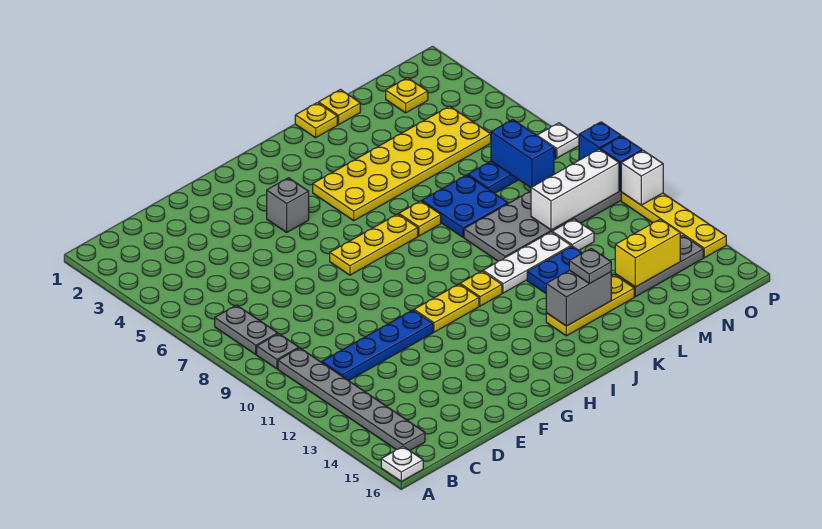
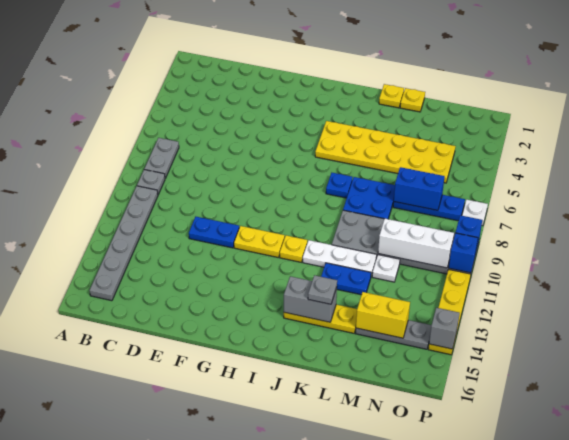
white plate A16 level 1 -> none
blue plate C11:F11 level 1 -> blue plate E11:F11 level 1
grey brick G4 level 1 -> grey brick P14 level 2
yellow plate G7:I7 level 1 -> none
yellow plate J7 level 1 -> blue plate J7 level 1
yellow plate N2 level 1 -> none
blue brick N7:N8 level 2 -> blue brick M7:N7 level 2
white brick P11 level 2 -> none

